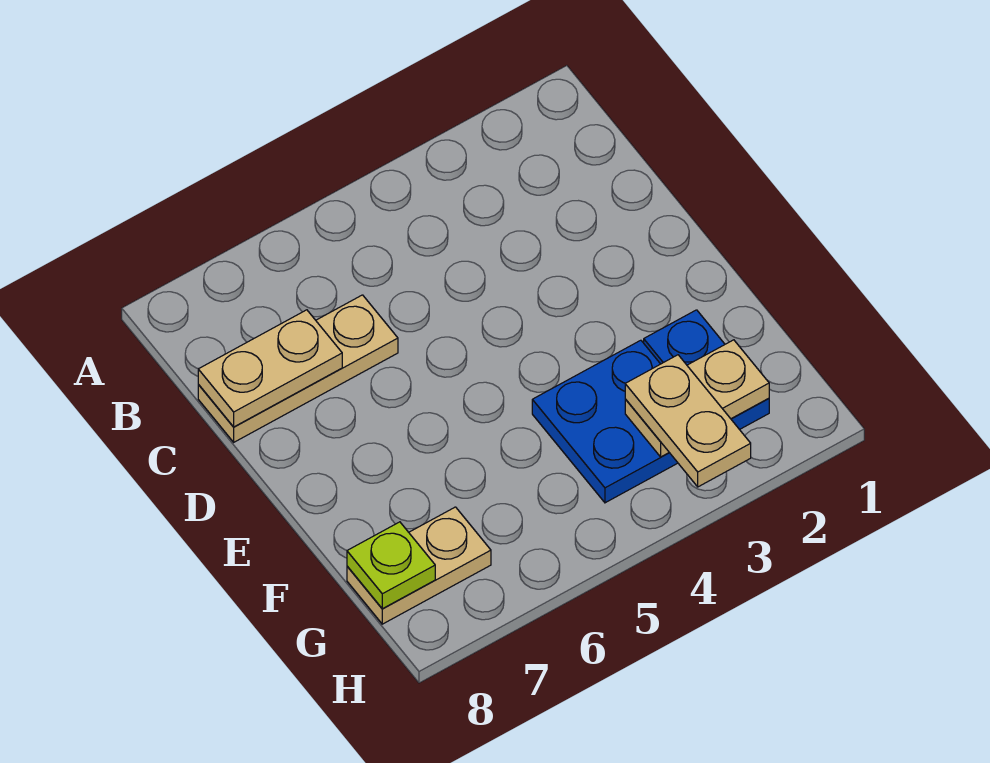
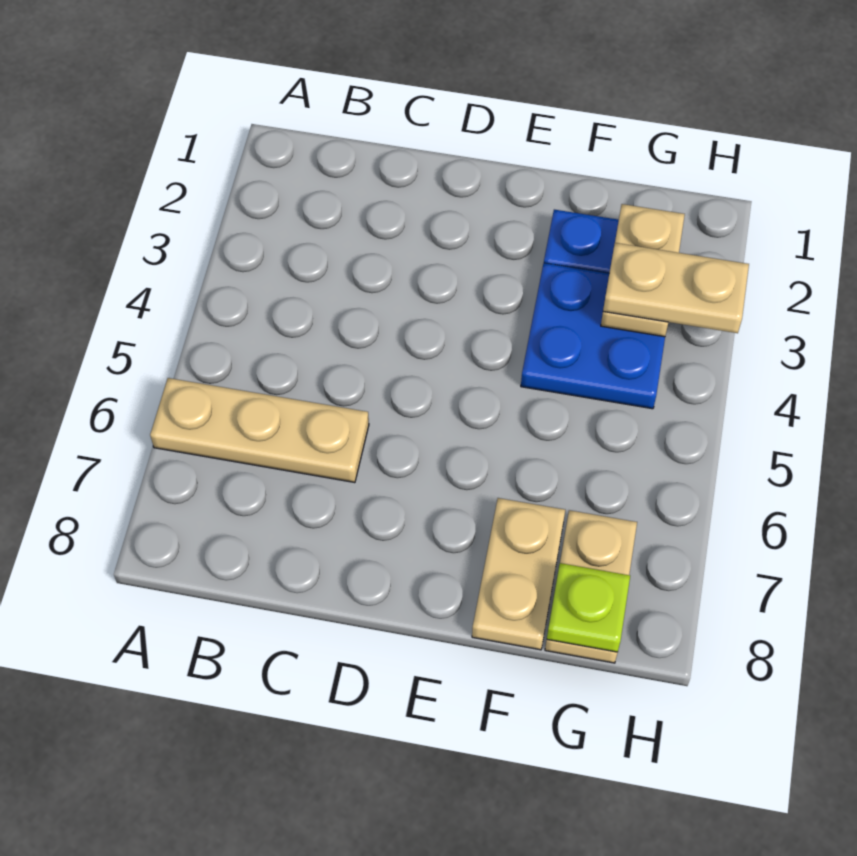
tan plate C6:C8 level 1 -> tan plate A6:C6 level 1
tan plate C7:C8 level 2 -> tan plate F7:F8 level 1

